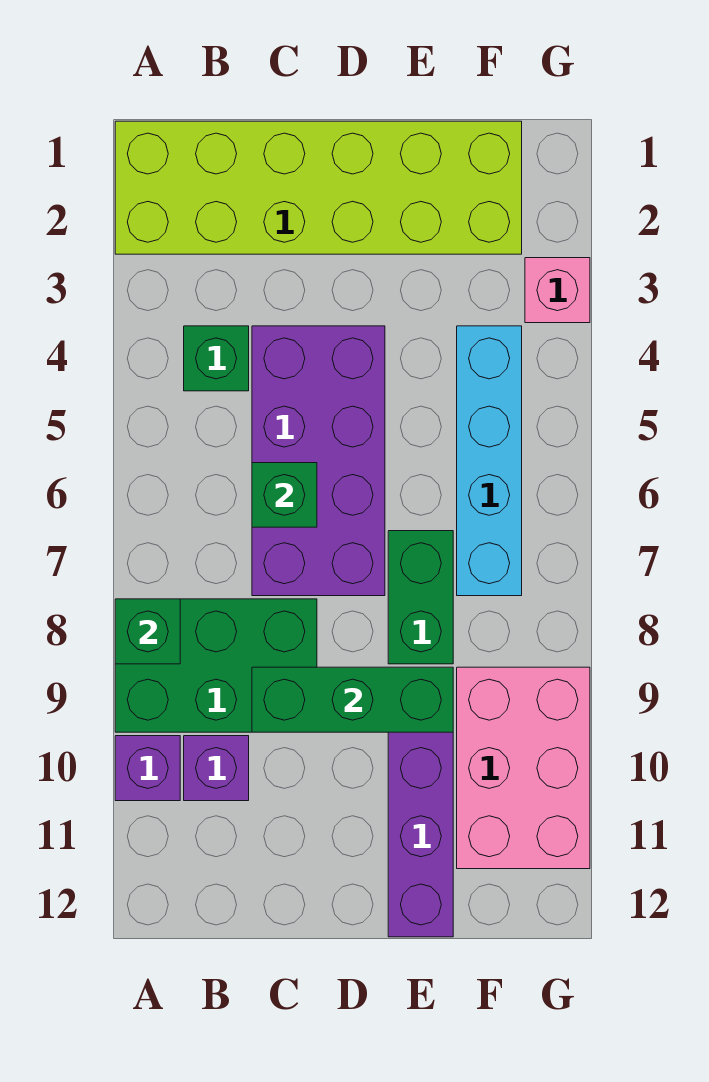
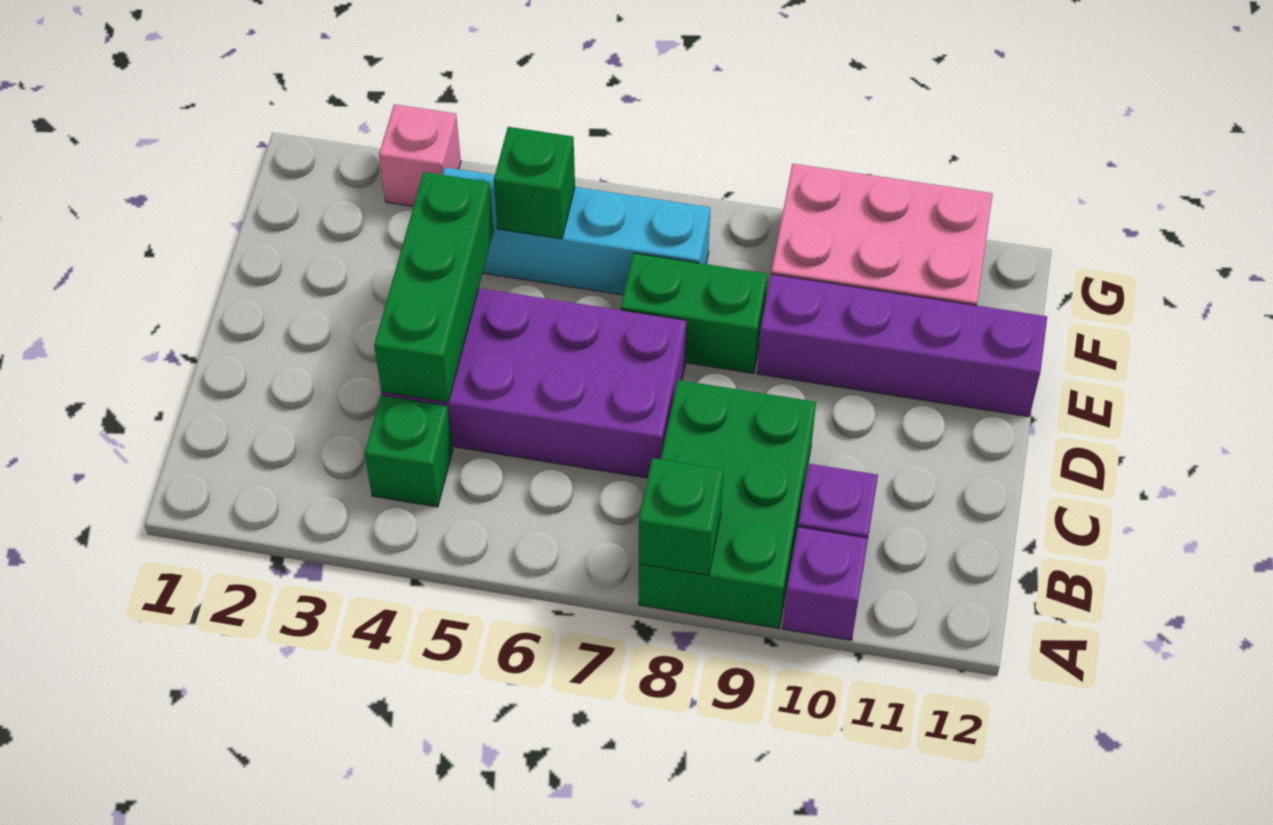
lime brick A1:F2 level 1 -> none
green brick C6 level 2 -> green brick F5 level 2
green brick C9:E9 level 2 -> green brick C4:E4 level 2

